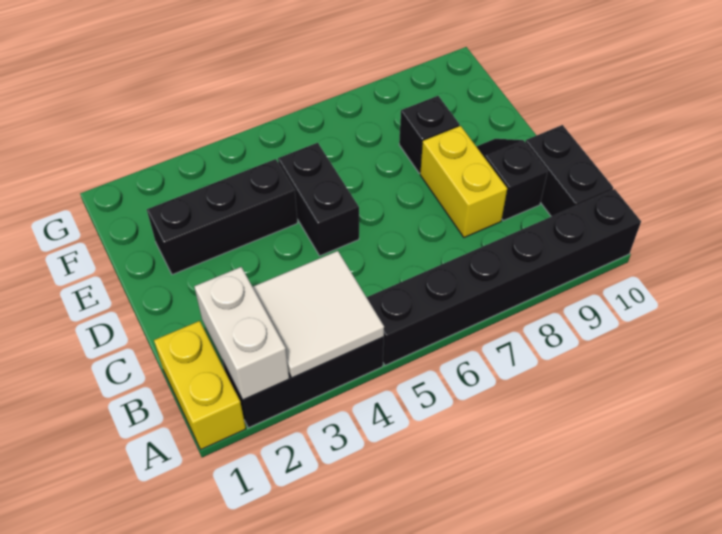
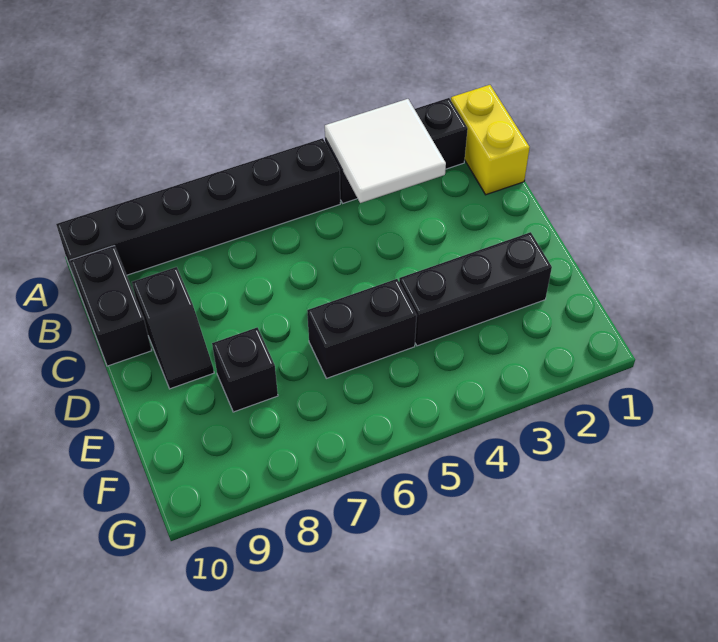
white brick A2:B2 level 2 -> none
yellow brick C8:D8 level 1 -> none
black brick D5:E5 level 1 -> black brick E5:E6 level 1

